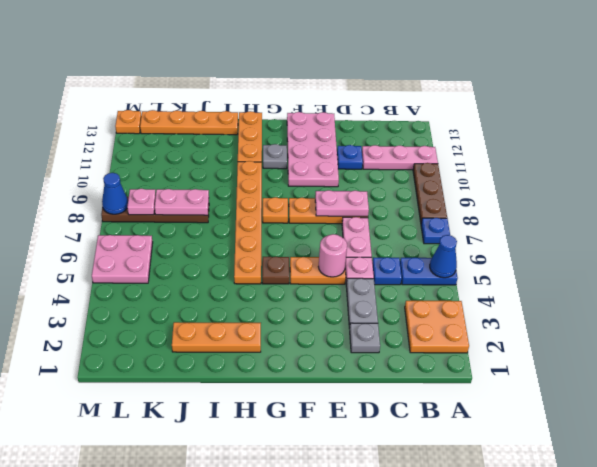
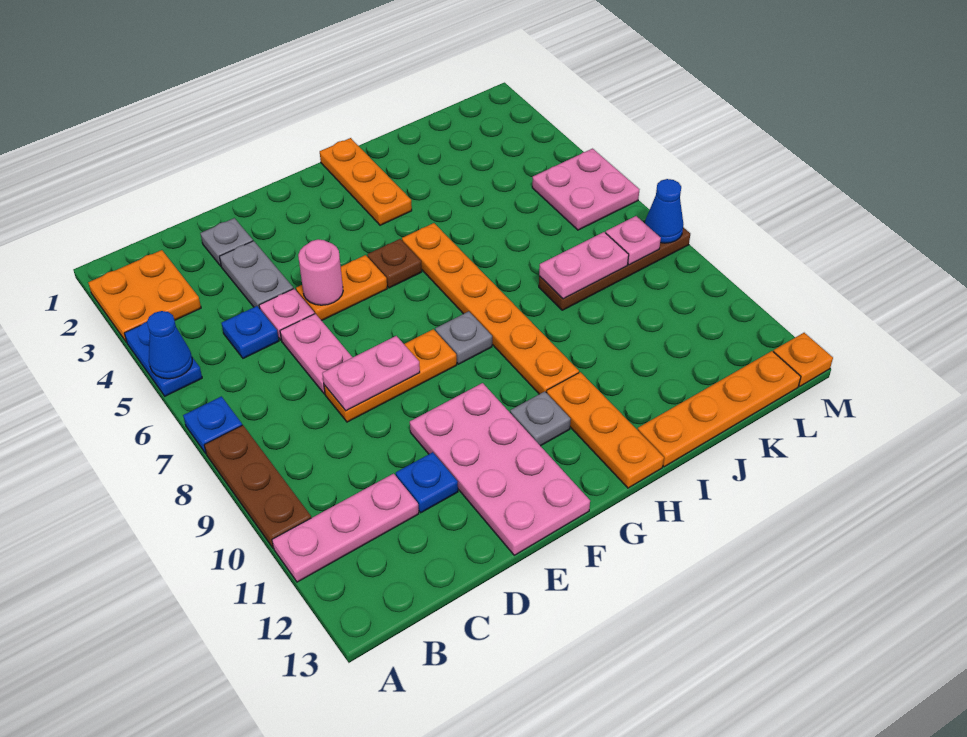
blue plate A5:B5 level 1 -> blue plate A4:A5 level 1
orange plate G8 level 1 -> grey plate G8 level 1
orange plate H2:J2 level 1 -> orange plate H1:H3 level 1

